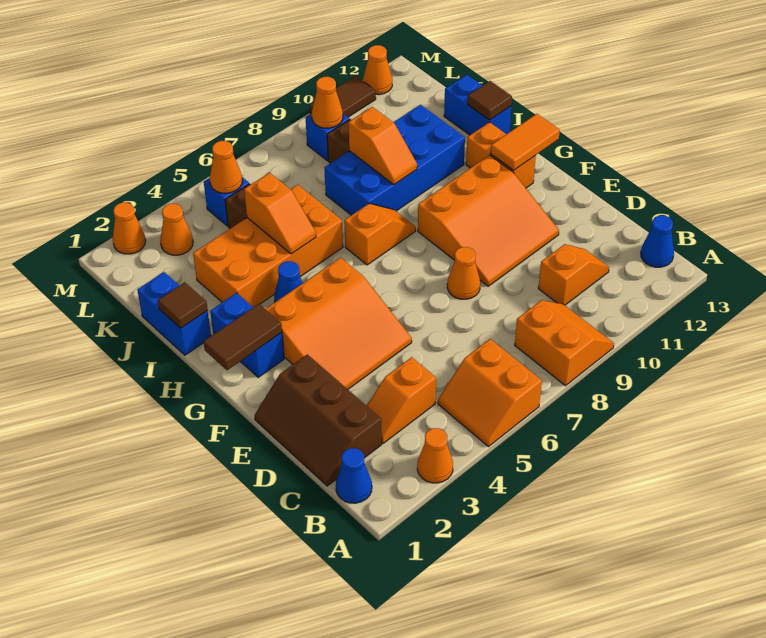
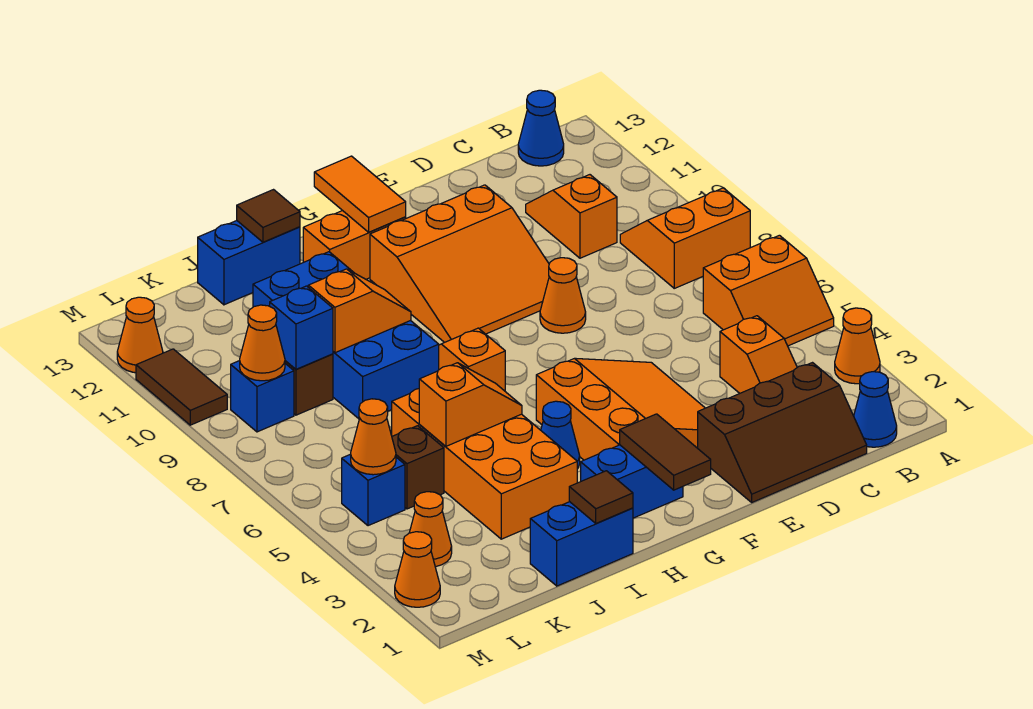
orange slope E9:G11 level 1 top G -> orange slope E9:G11 level 1 top 11
none -> blue brick K9 level 2

